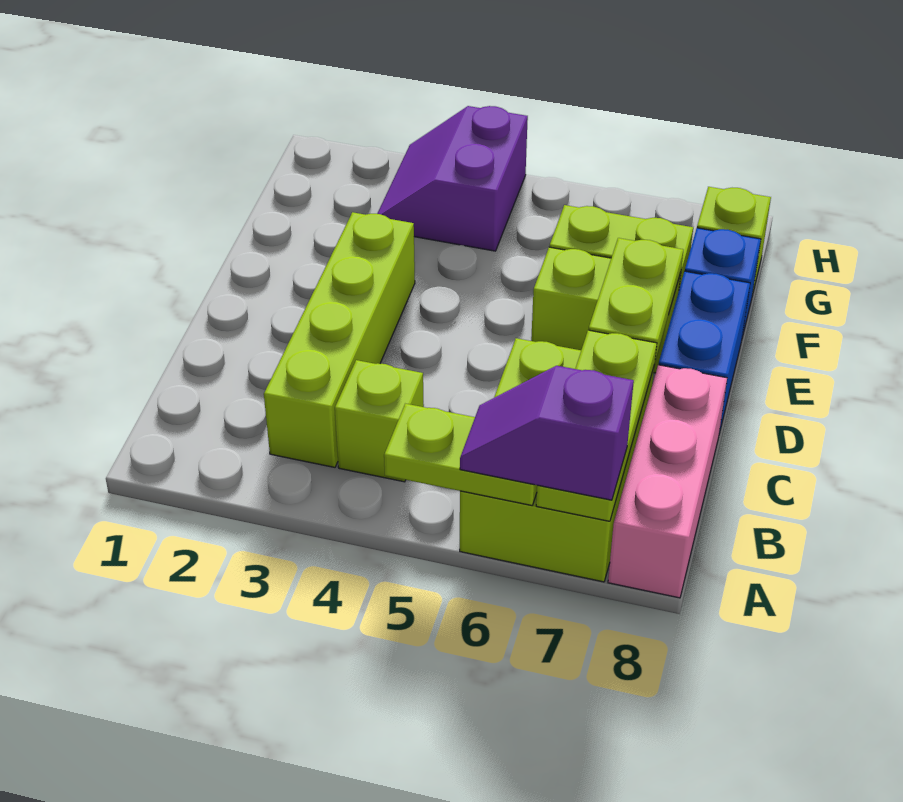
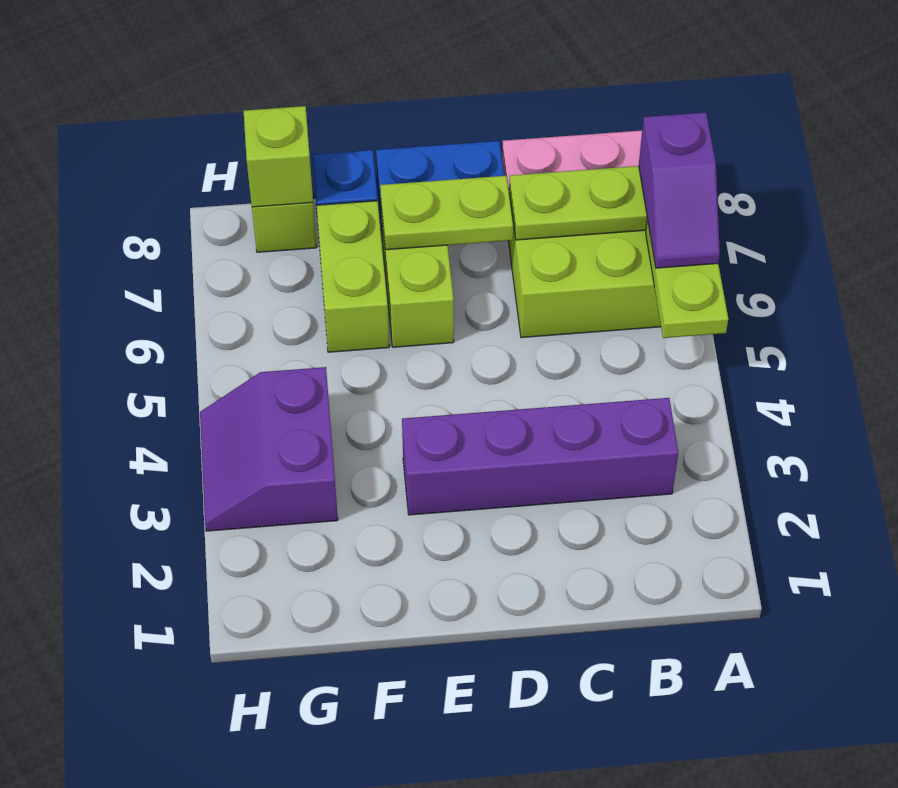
lime brick B3:E3 level 1 -> purple brick B3:E3 level 1
lime brick B4 level 1 -> lime brick G8 level 2
purple slope G3:H4 level 1 top 4 -> purple slope G3:H4 level 1 top G

